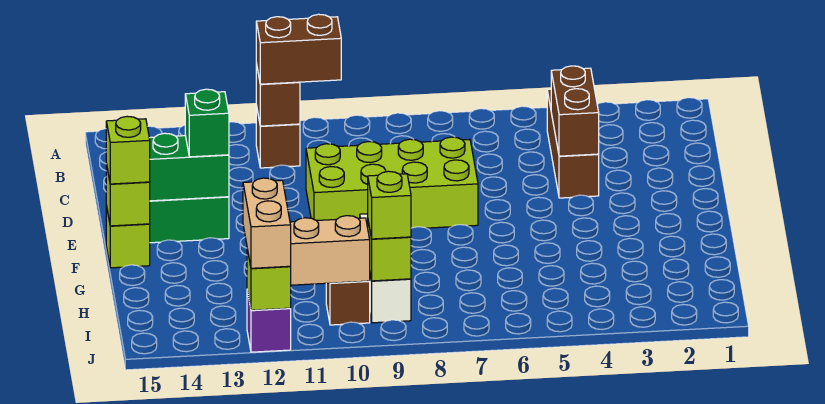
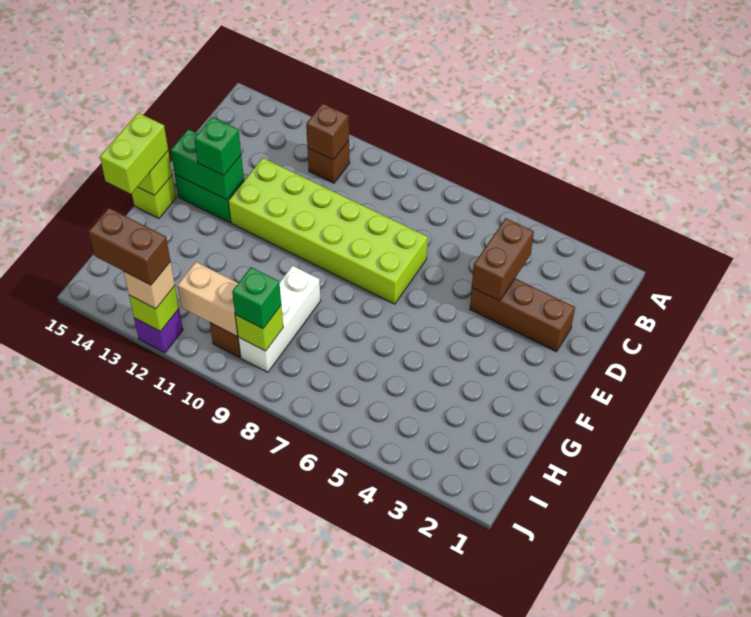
brown brick B4:D4 level 1 -> brown brick D2:D4 level 1
brown brick B10:B11 level 3 -> brown brick J12:J13 level 4
lime brick D7:E10 level 1 -> lime brick D7:E12 level 1
lime brick F15 level 3 -> lime brick F15:G15 level 3
lime brick I9 level 3 -> green brick I9 level 3
tan brick I12:J12 level 3 -> tan brick J12 level 3

